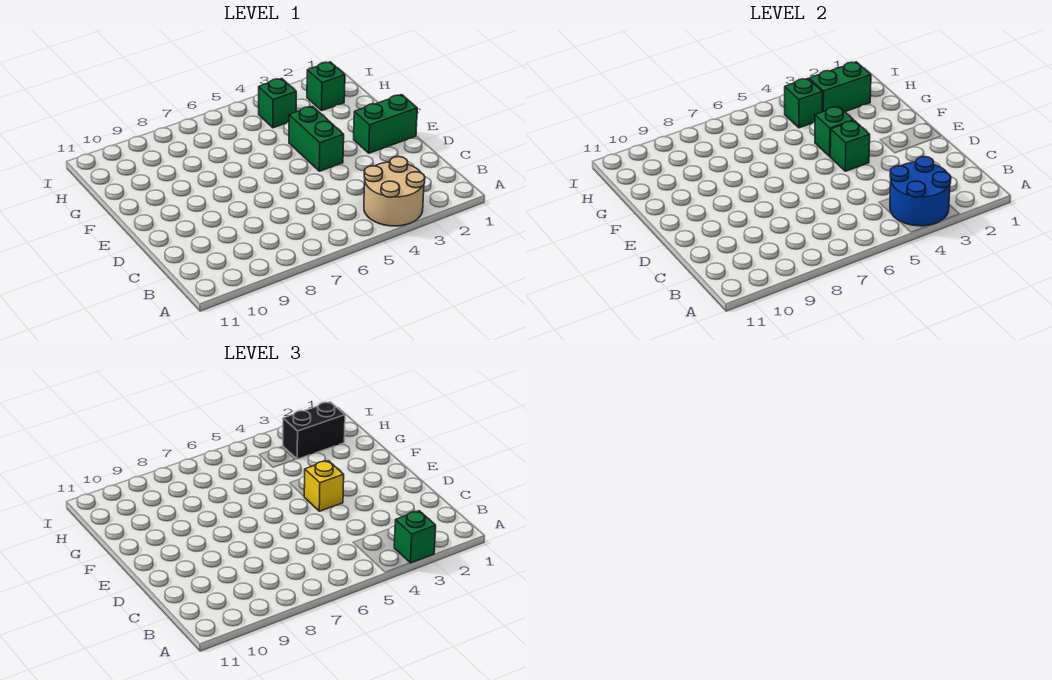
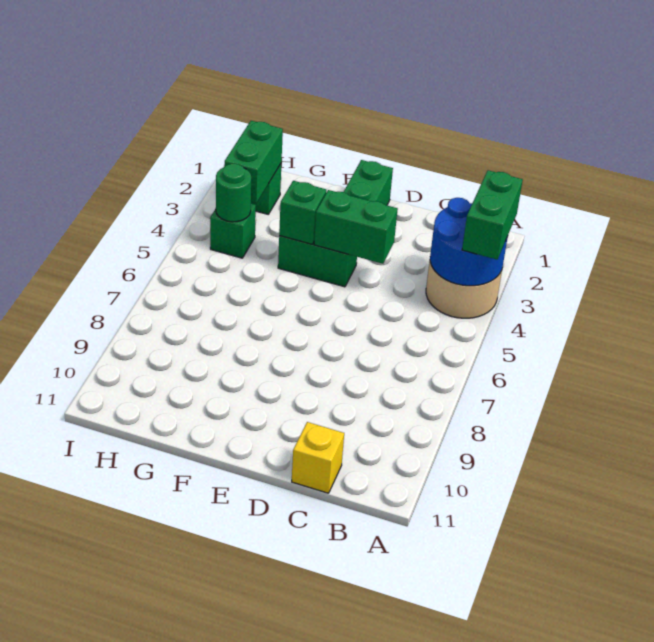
green brick A3 level 3 -> green brick A3:A4 level 3
green brick E4 level 2 -> green brick D4:E4 level 2
yellow brick E4 level 3 -> yellow brick C11 level 1
black brick H2:H3 level 3 -> none
green brick H4 level 2 -> green round brick H4 level 2

